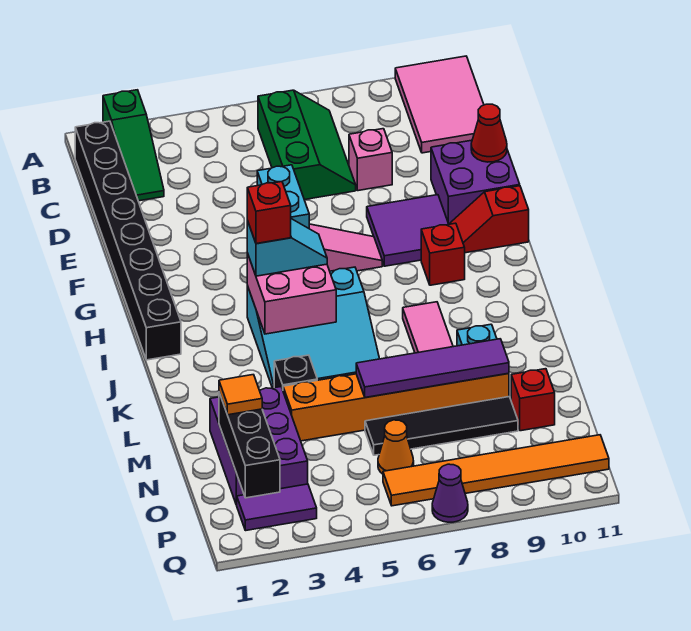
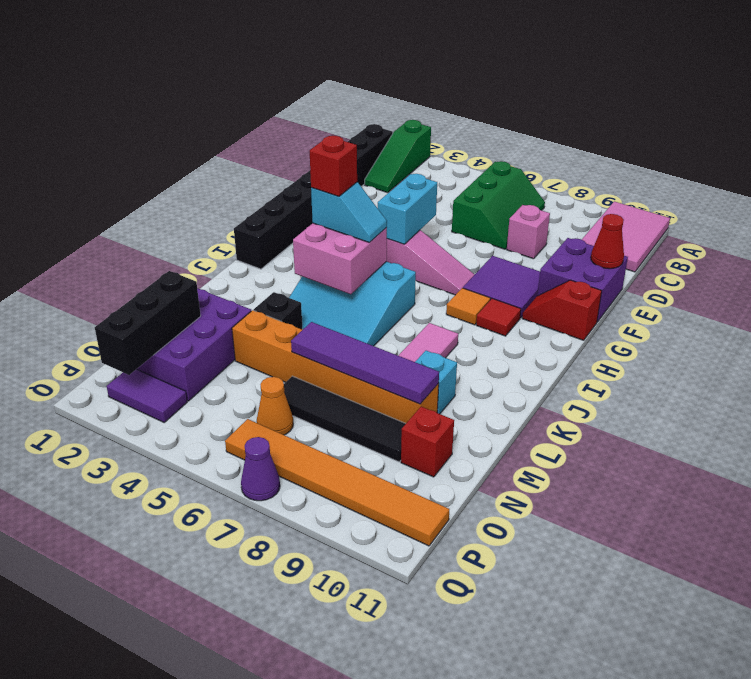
red brick H9 level 1 -> red tile H9 level 1
orange tile N2 level 3 -> orange tile H8 level 1

